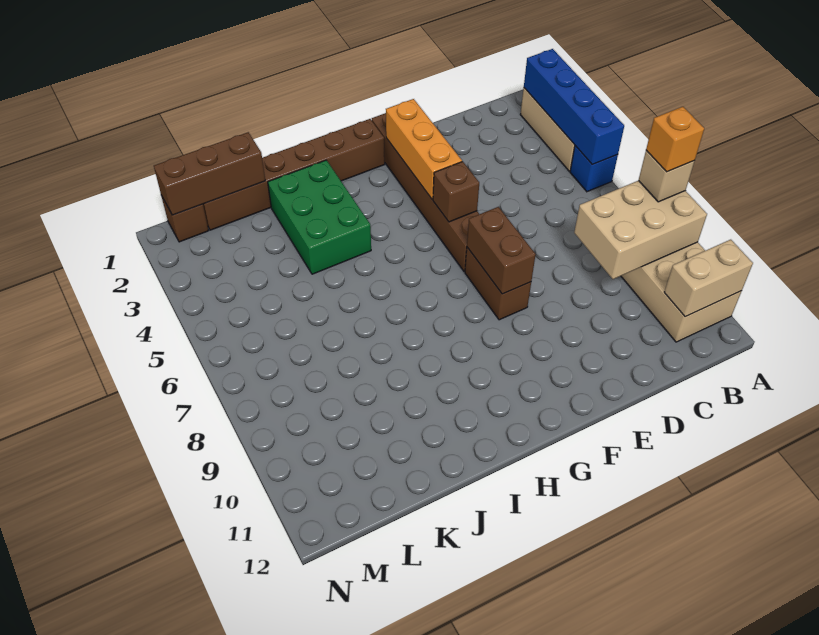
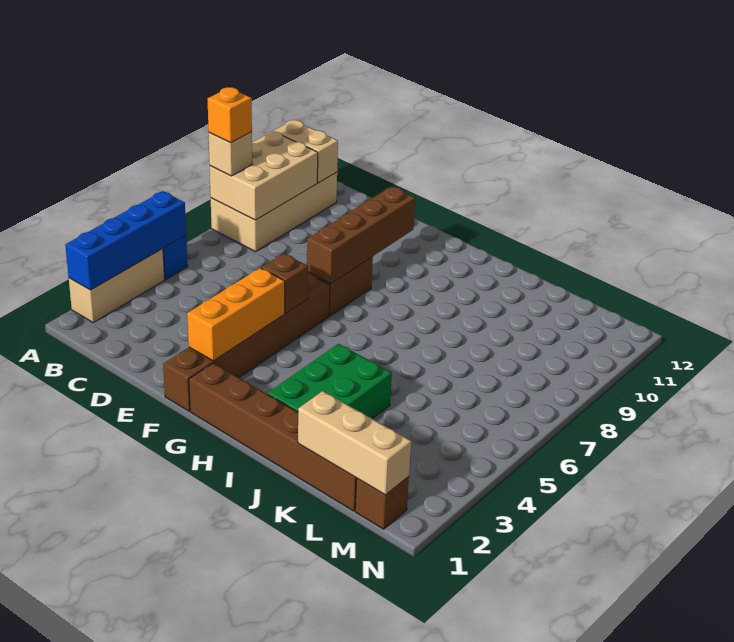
tan brick A8:C9 level 2 -> tan brick A8:B10 level 2
brown brick F7:F8 level 2 -> brown brick F7:F10 level 2
brown brick K1:M1 level 2 -> tan brick K1:M1 level 2

